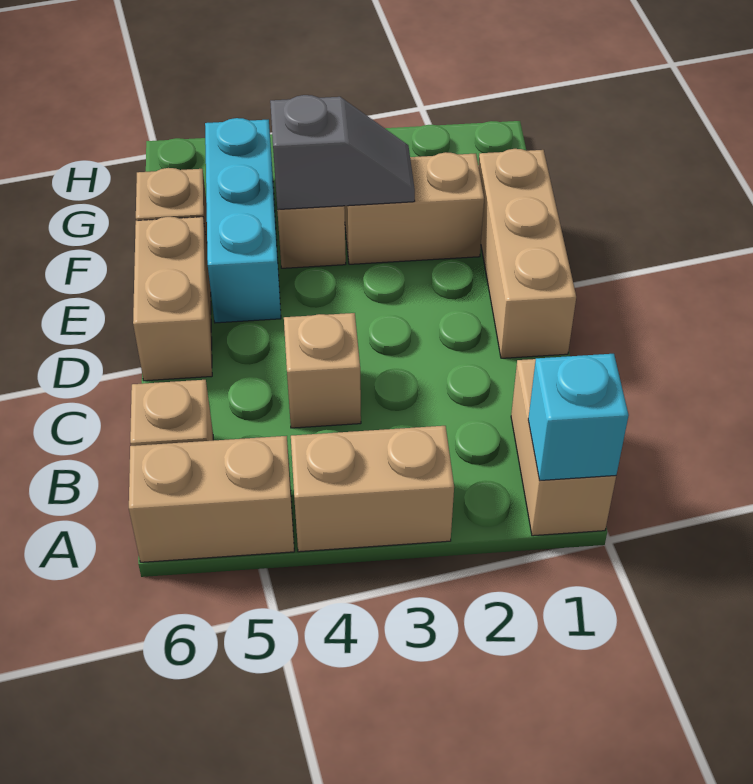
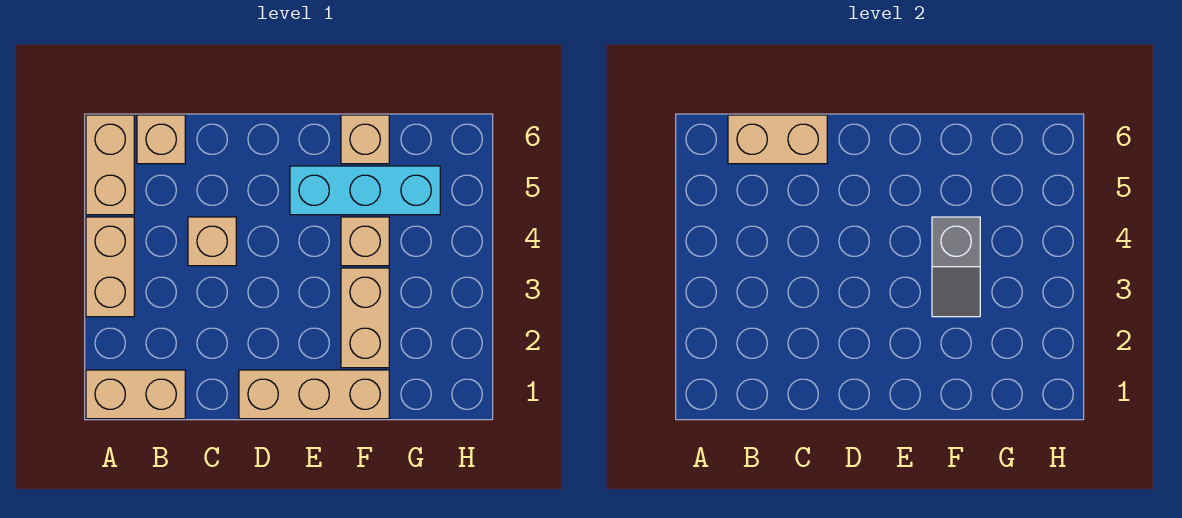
cyan brick A1 level 2 -> none
tan brick D6:E6 level 1 -> tan brick B6:C6 level 2

